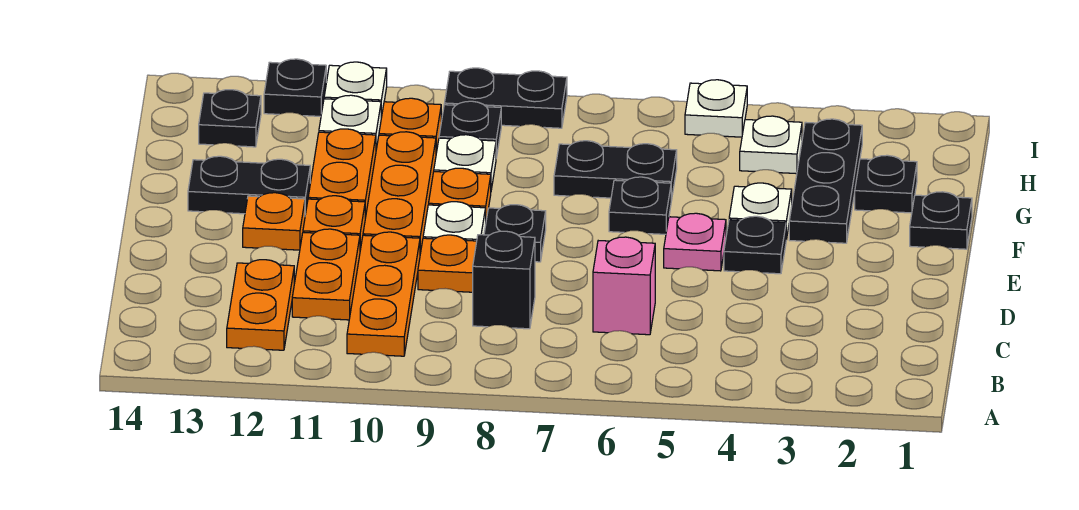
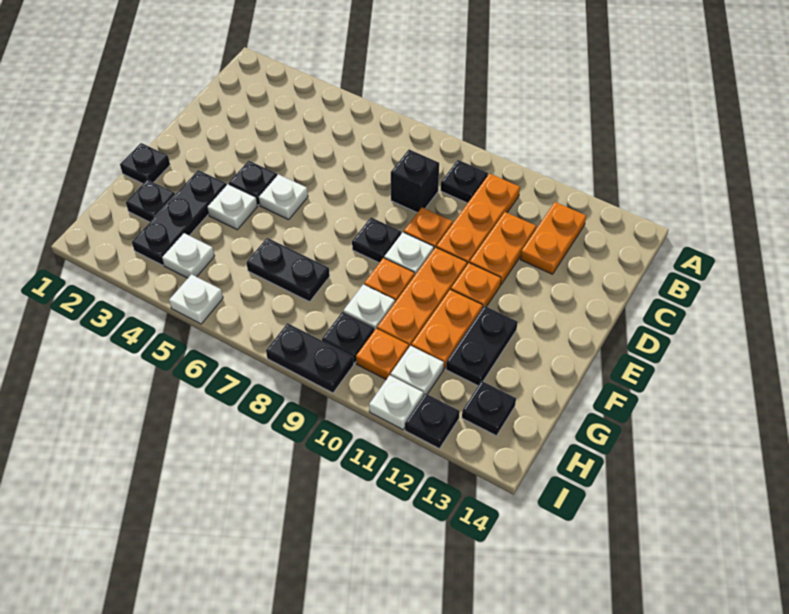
pink brick C6 level 1 -> none
pink plate E5 level 1 -> white plate E5 level 1
orange plate E12 level 1 -> none
black plate F6 level 1 -> black plate B9 level 1
black plate F12:F13 level 1 -> black plate F12:G12 level 1

